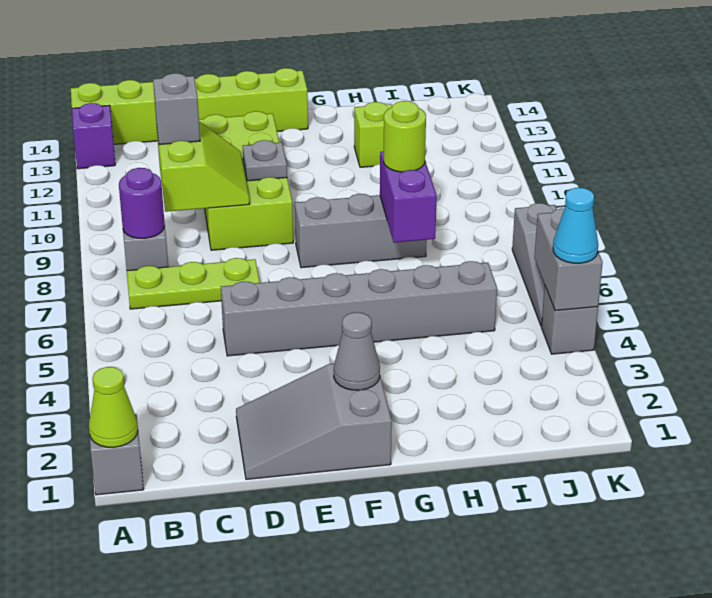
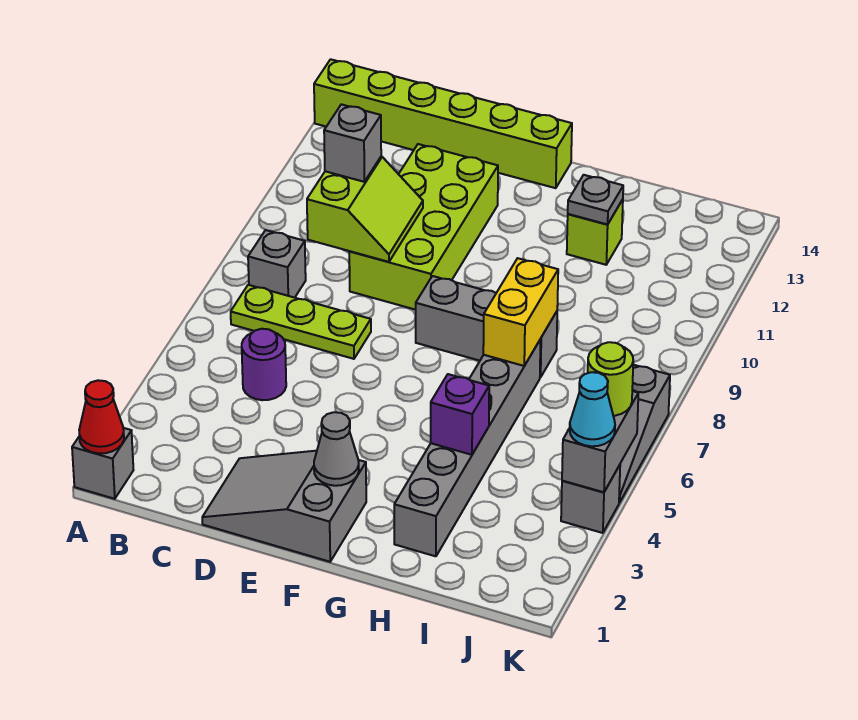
lime cone A1 level 2 -> red cone A1 level 2
purple brick A13 level 1 -> purple brick H4 level 2
purple round brick B8 level 2 -> purple round brick C5 level 1
grey brick D5:I5 level 1 -> grey brick H2:H7 level 1
grey plate E10 level 2 -> grey plate H12 level 2
purple brick H7:H8 level 2 -> yellow brick H7:H8 level 2
lime round brick H8 level 3 -> lime round brick K5 level 3

